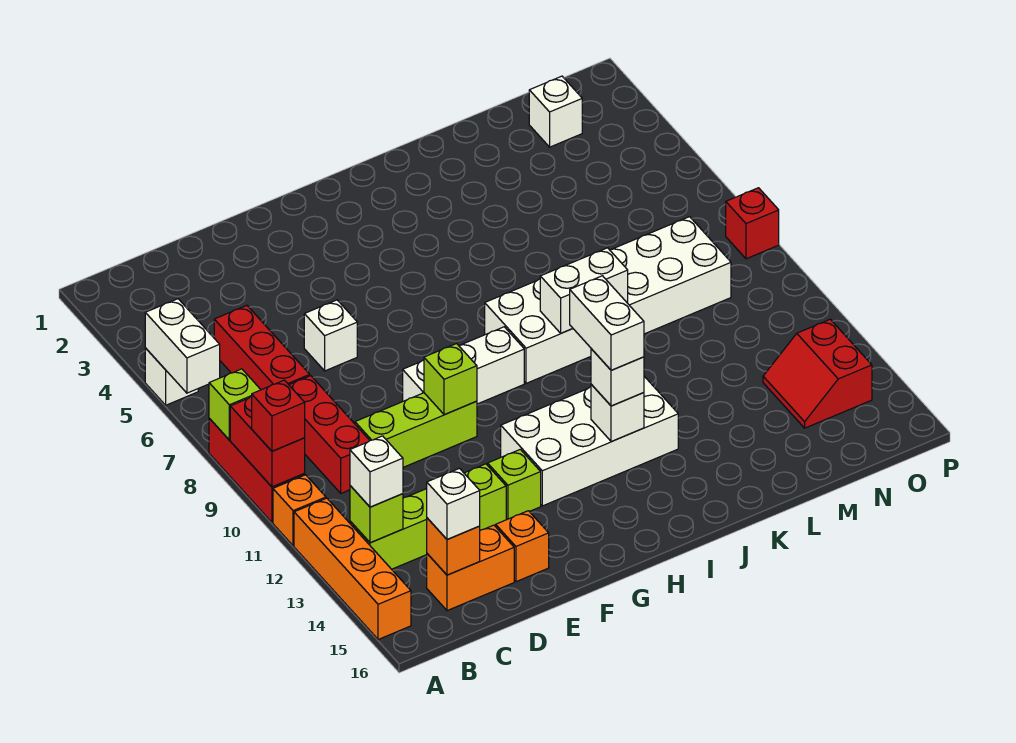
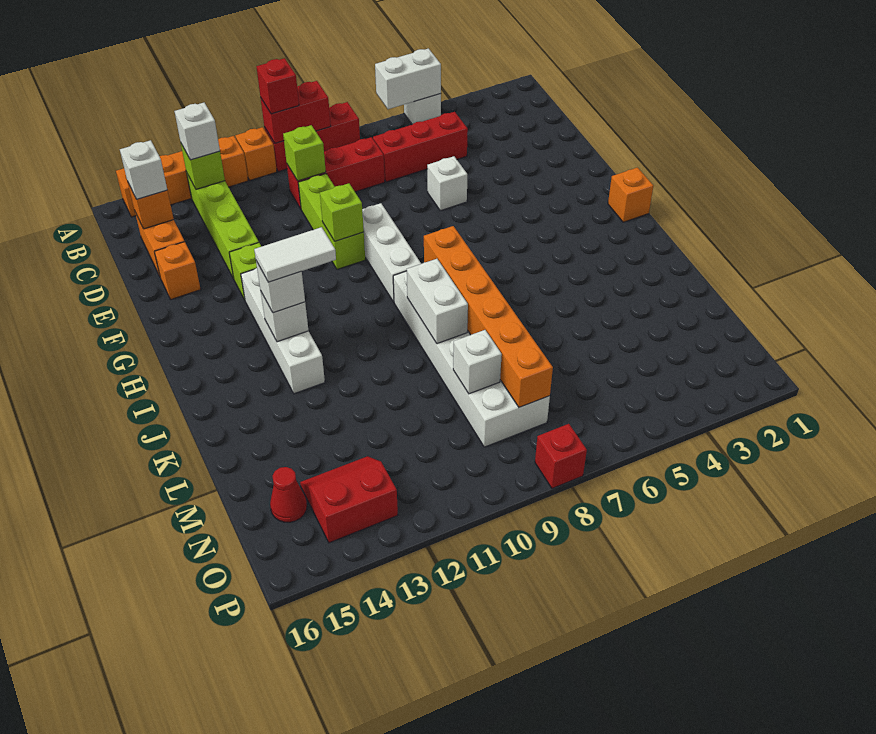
lime brick A8 level 2 -> lime brick C10 level 2
white brick G12:J13 level 1 -> white brick G13:J13 level 1
none -> orange brick H1 level 1
none -> orange brick I8:N8 level 2
white brick I12:I13 level 4 -> white tile I12:I13 level 4
white brick N2 level 1 -> white brick M9 level 2
none -> red cone N15 level 1

